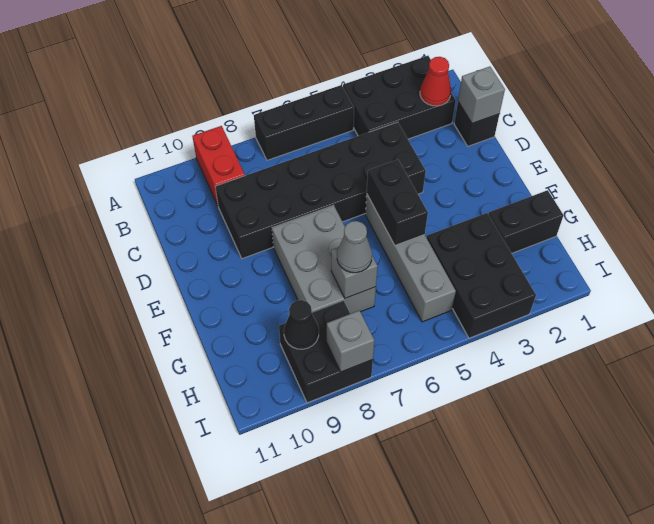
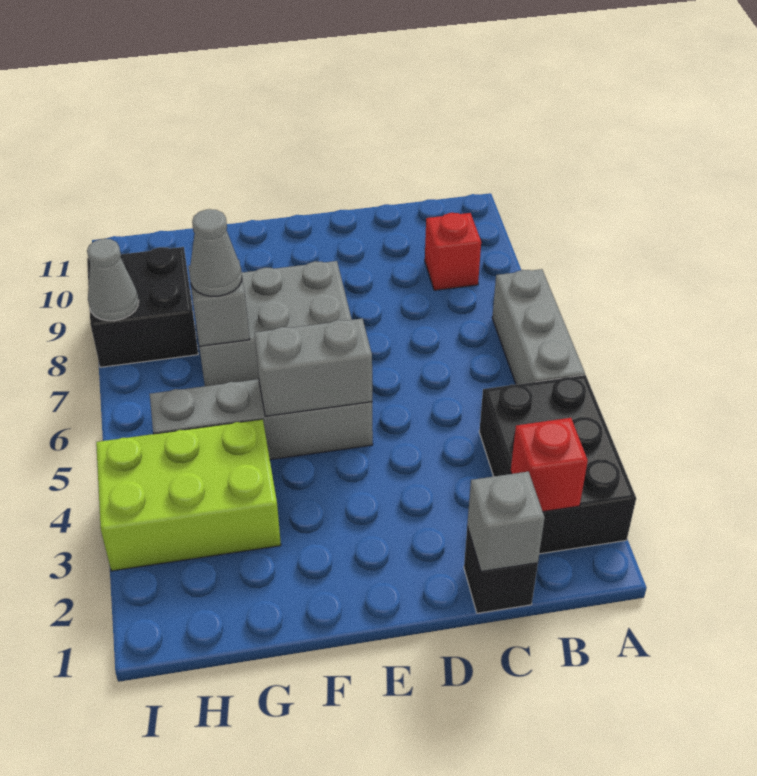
black brick A5:A7 level 1 -> grey brick A5:A7 level 1
red brick A9:B9 level 1 -> red brick B9 level 1
red cone B2 level 2 -> red brick B2 level 2
black brick C4:D9 level 1 -> none
black brick E5:F5 level 2 -> grey brick E5:F5 level 2
black brick G1:G2 level 1 -> none
black brick G3:I4 level 1 -> lime brick G3:I4 level 1
black cone H9 level 2 -> none
grey brick I8 level 2 -> grey cone I8 level 2

